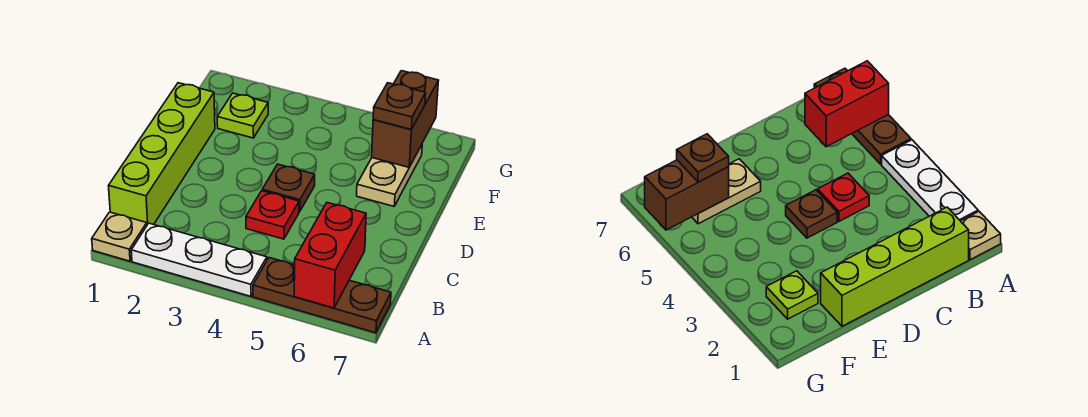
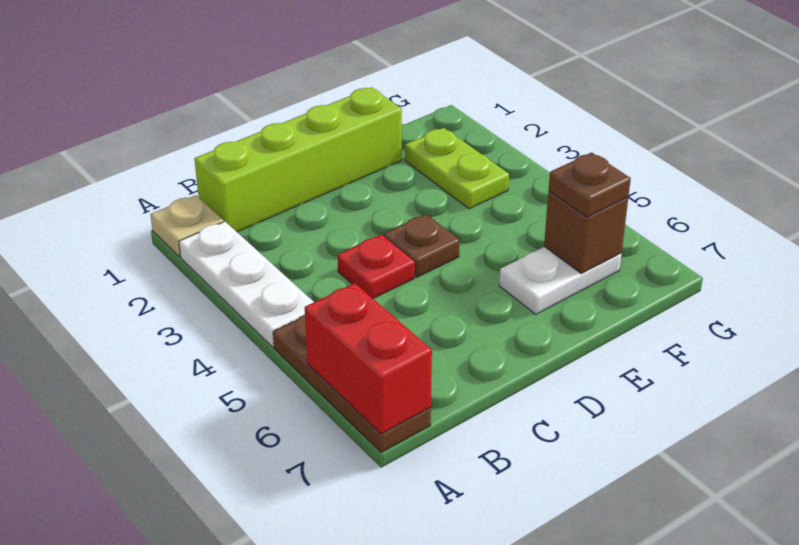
red brick A6:B6 level 2 -> red brick A6:A7 level 2
tan plate E6:F6 level 1 -> white plate E6:F6 level 1
lime plate F2 level 1 -> lime plate F2:F3 level 1
brown brick F6:G6 level 2 -> brown brick F6 level 2

